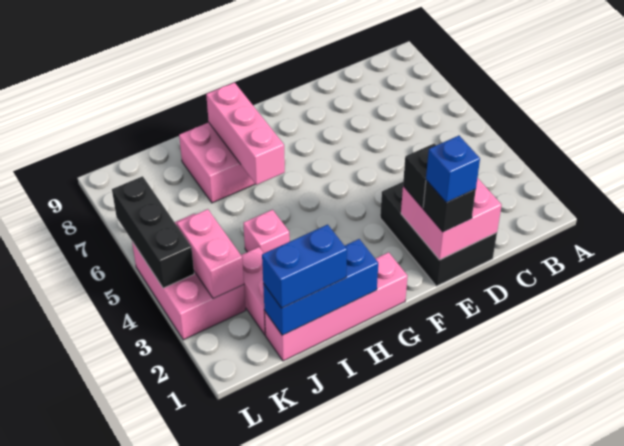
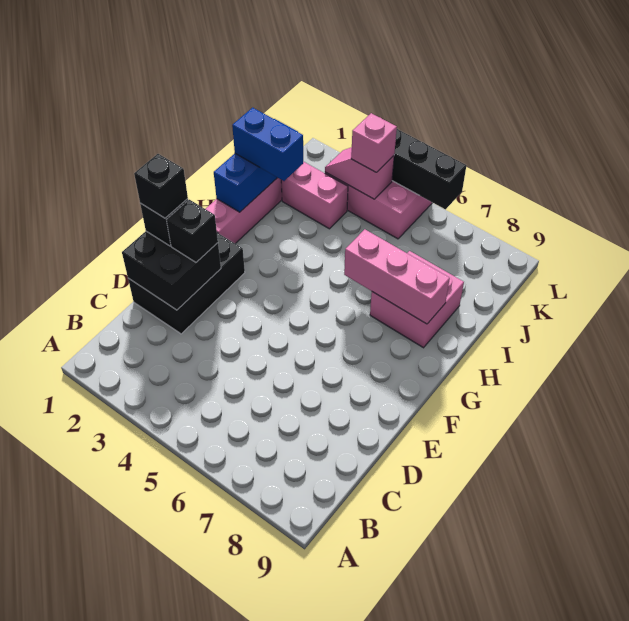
black brick D1:E3 level 1 -> black brick D1:F2 level 1
pink brick D1:E2 level 2 -> black brick D1:E2 level 2
blue brick E1 level 4 -> black brick E1 level 4
blue brick I1:J1 level 3 -> blue brick I1:I2 level 3
pink brick I4 level 1 -> pink brick K4 level 3
pink brick K3:K4 level 2 -> pink slope K3:K4 level 2 top 4

